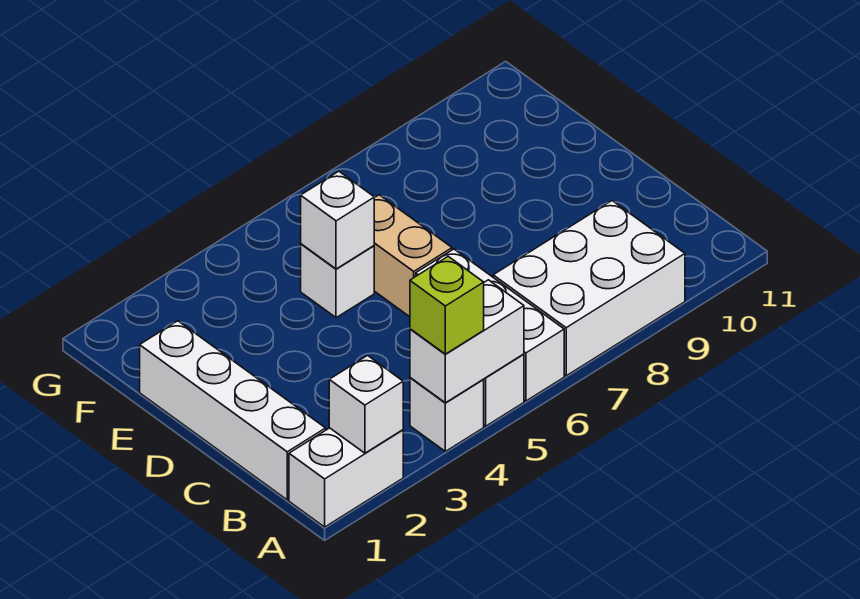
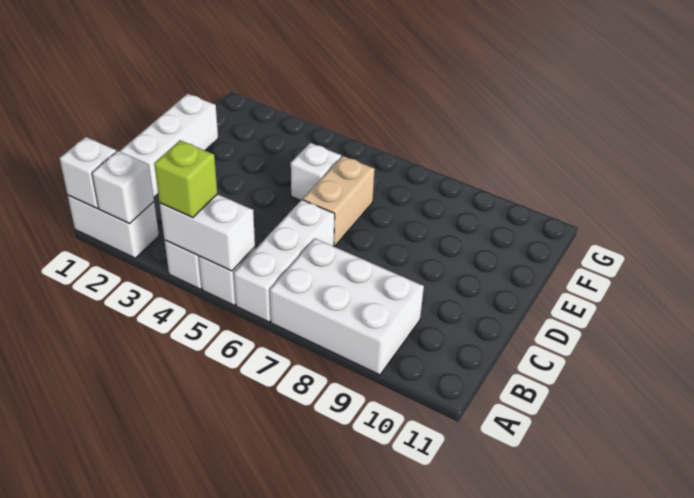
white brick E5 level 2 -> white brick A1 level 2

